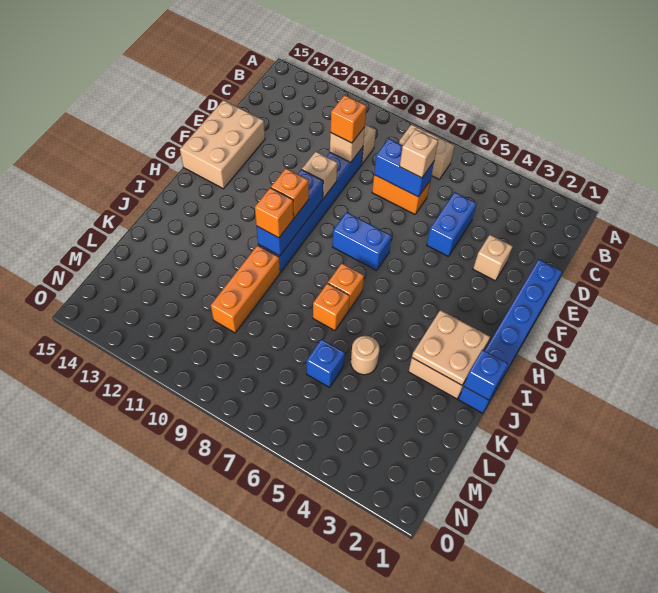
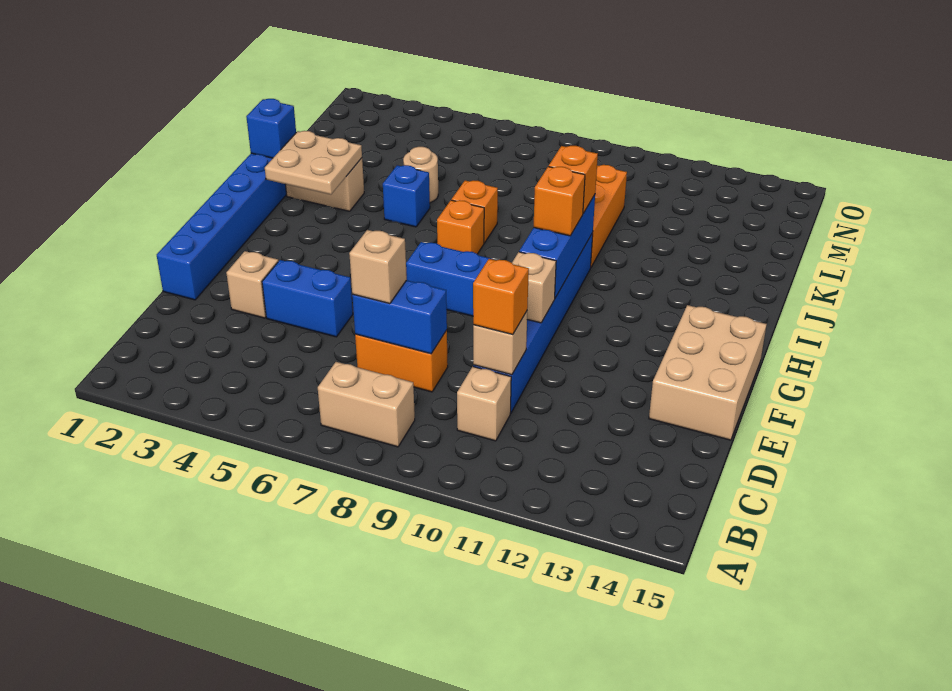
blue brick D5:E5 level 1 -> blue brick E4:E5 level 1
blue brick L6 level 1 -> blue brick J5 level 1

